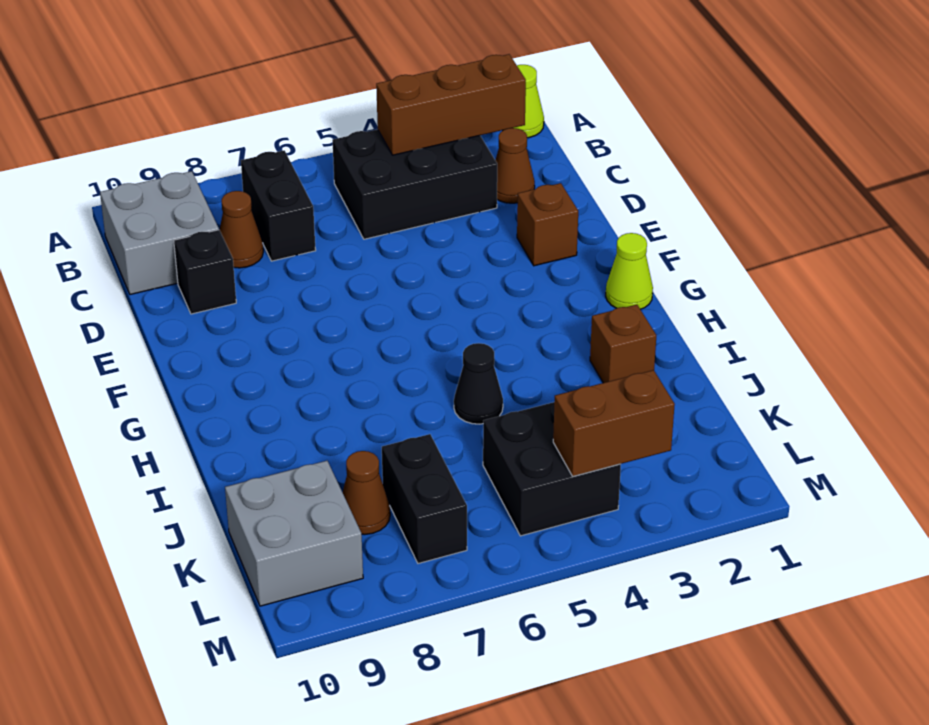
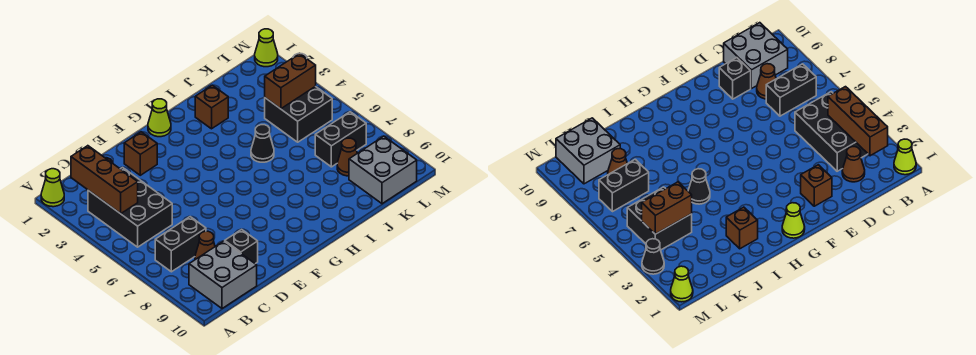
brown brick L3:L4 level 2 -> brown brick K4:L4 level 2
none -> lime cone M1 level 1
none -> black cone M3 level 1

